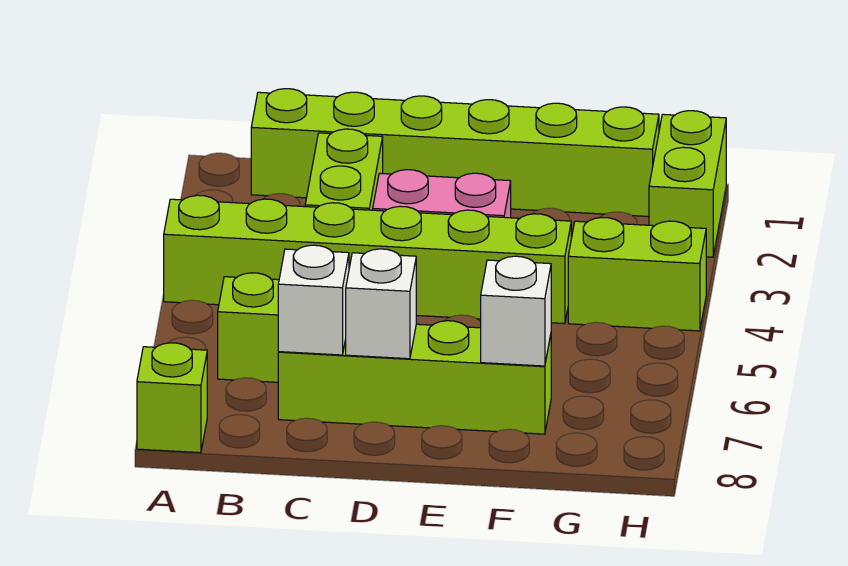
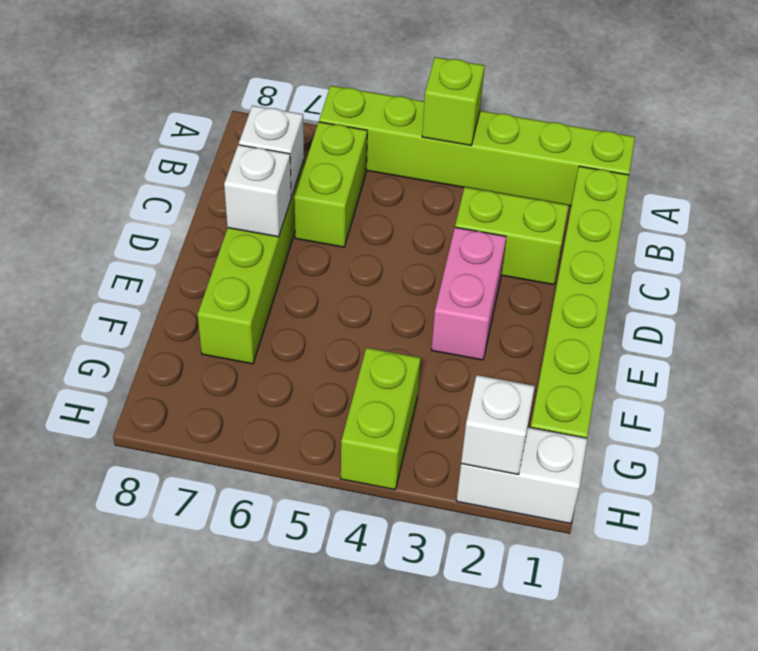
lime brick A4:F4 level 1 -> lime brick A1:A6 level 1
lime brick A8 level 1 -> lime brick A4 level 2
white brick F7 level 2 -> white brick H2 level 2
lime brick H1:H2 level 1 -> white brick H1:H2 level 1

